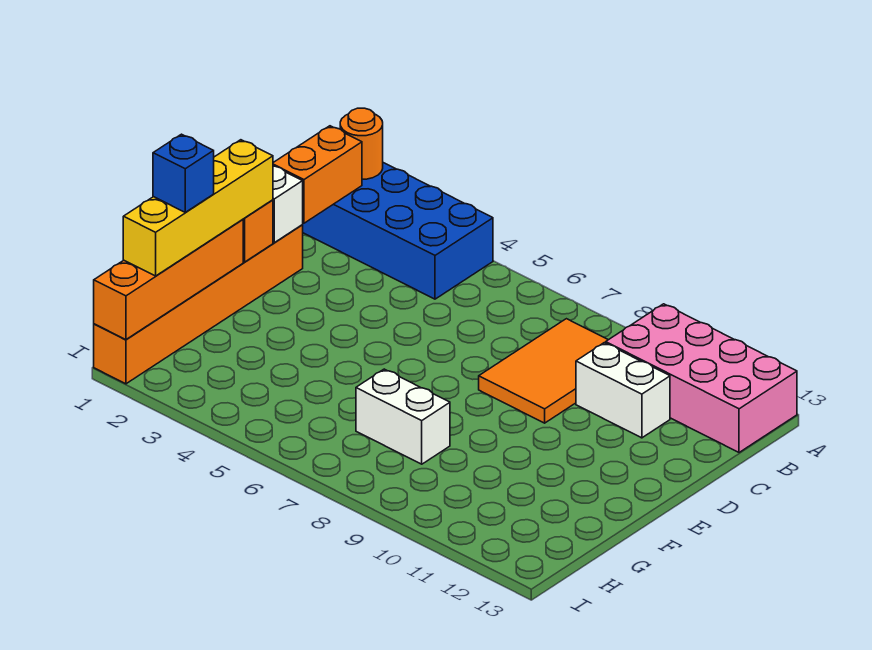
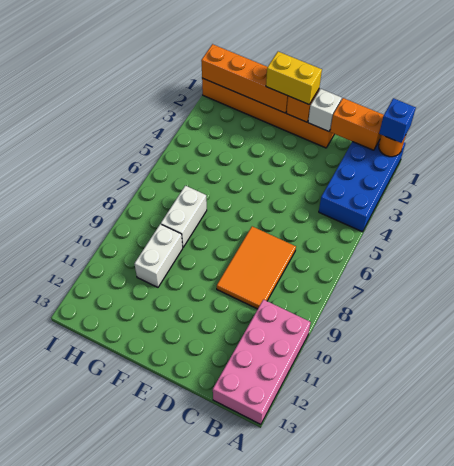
orange tile B8:D9 level 1 -> orange tile C7:D9 level 1
white brick C10:C11 level 1 -> white brick G9:G10 level 1
yellow brick E1:H1 level 3 -> yellow brick E1:F1 level 3
blue brick G1 level 4 -> blue brick A1 level 3

